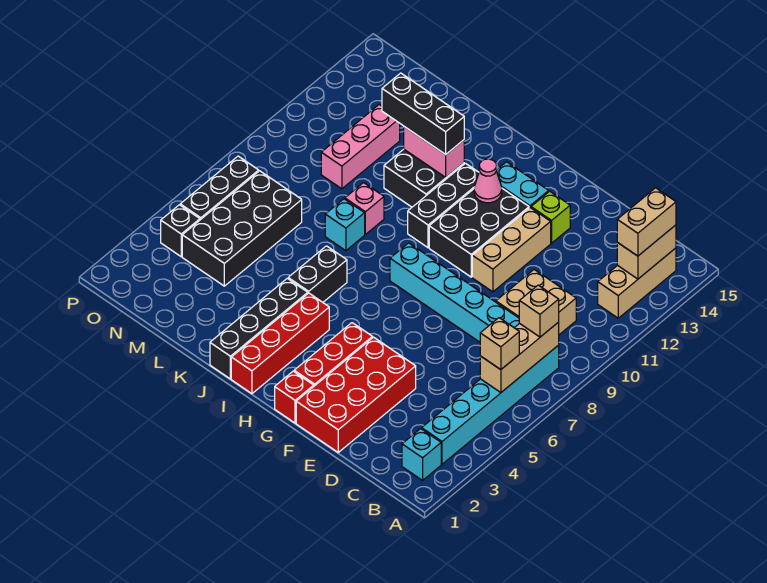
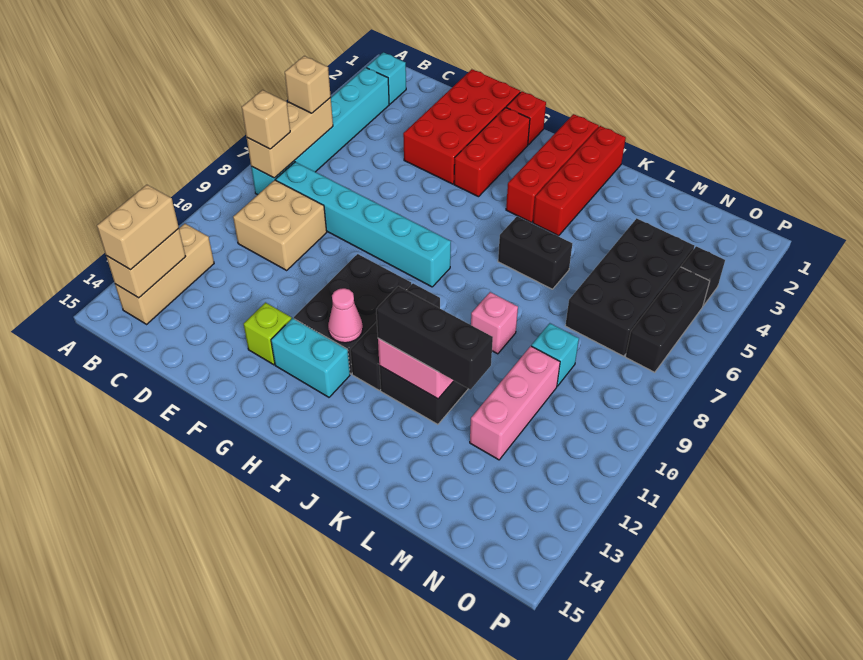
tan brick F10:F12 level 1 -> none
black brick J1:J4 level 1 -> red brick J1:J4 level 1
black brick J5:J6 level 1 -> black brick J6:K6 level 1
cyan brick K8 level 1 -> cyan brick M9 level 1

